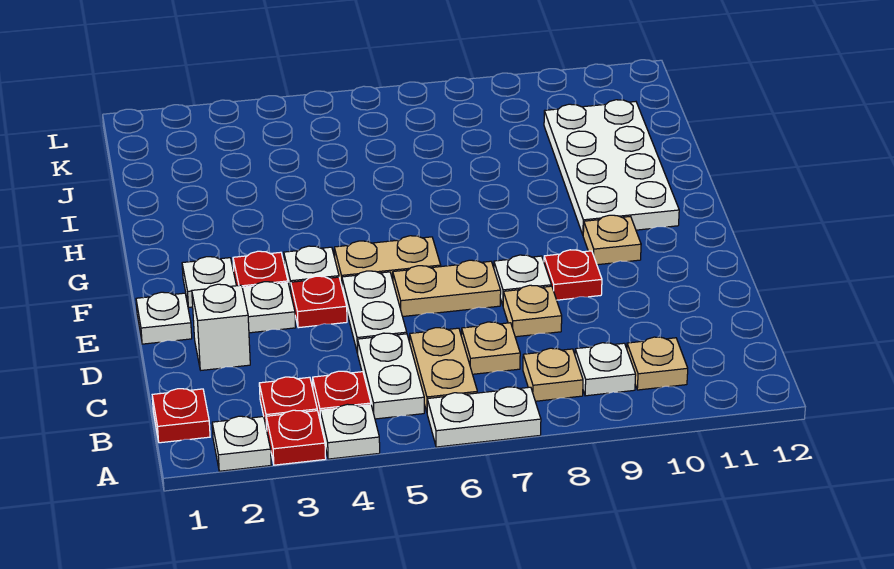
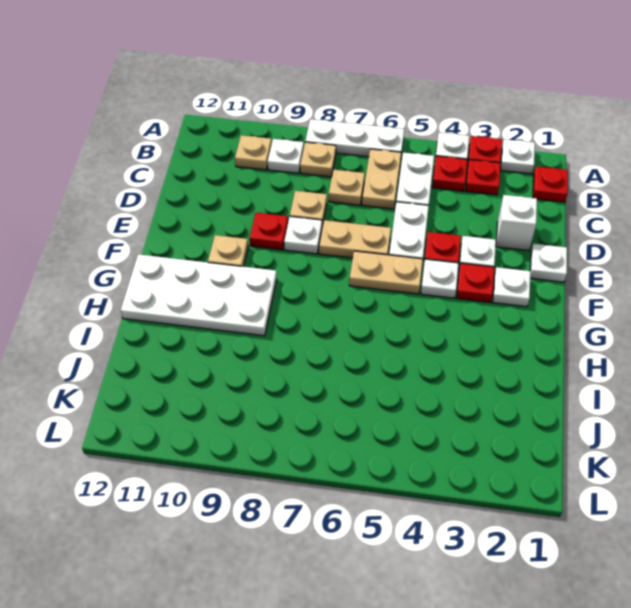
white plate A6:A7 level 1 -> white plate A6:A8 level 1
white plate G10:J11 level 1 -> white plate G9:H12 level 1

